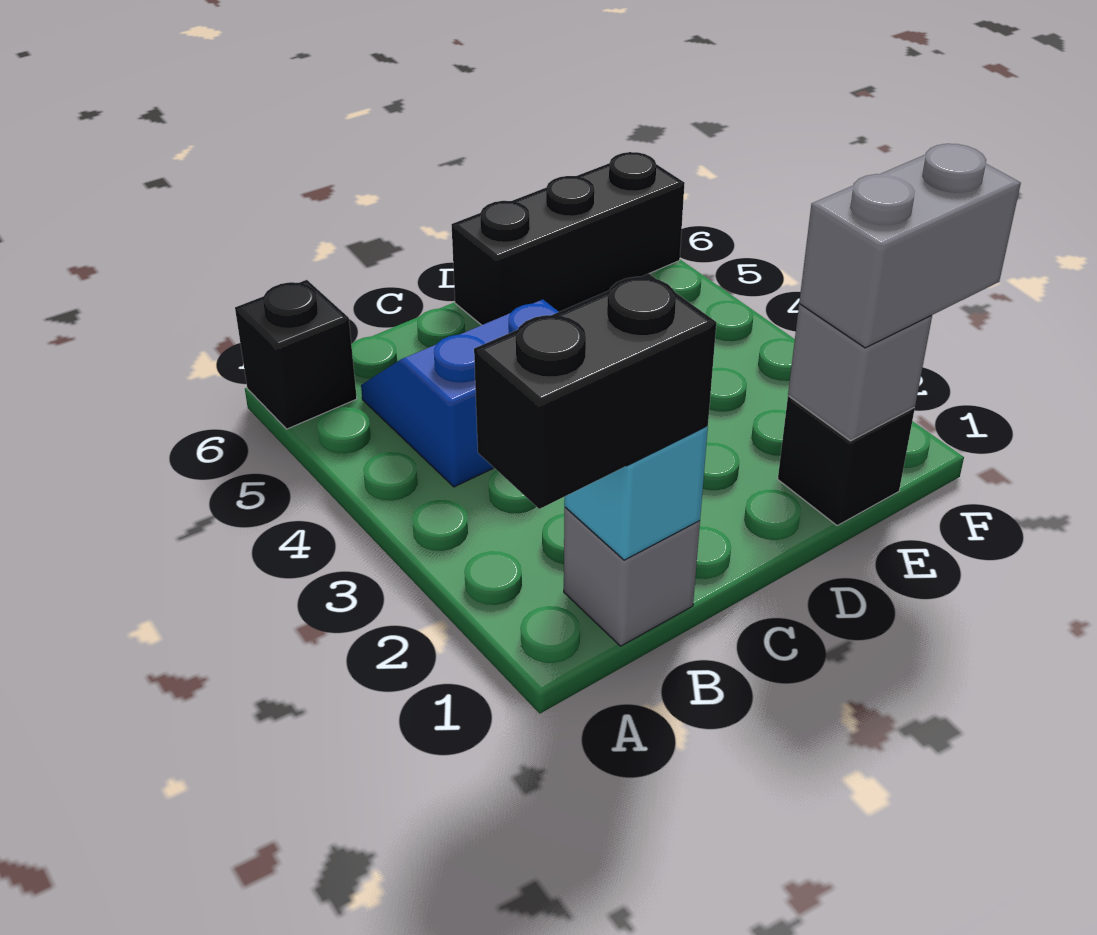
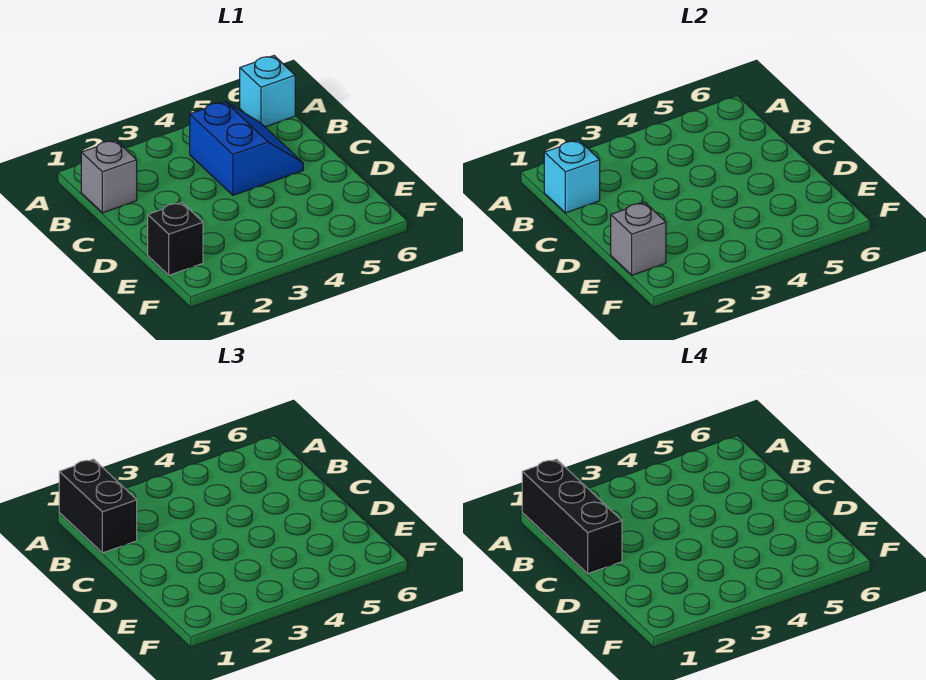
black brick A6 level 1 -> cyan brick A6 level 1
black brick D6:F6 level 1 -> black brick A1:C1 level 4
grey brick E1:F1 level 3 -> none

